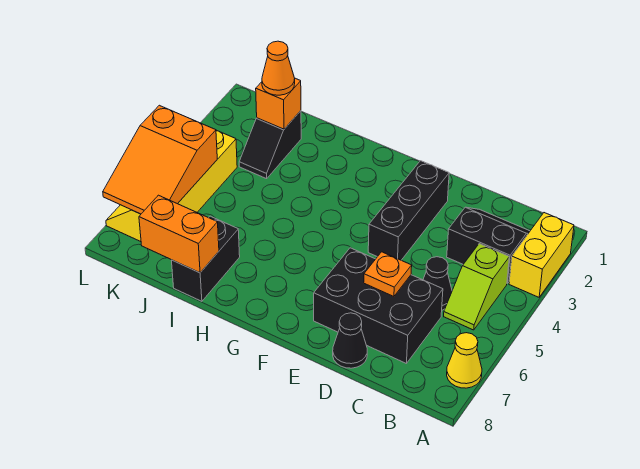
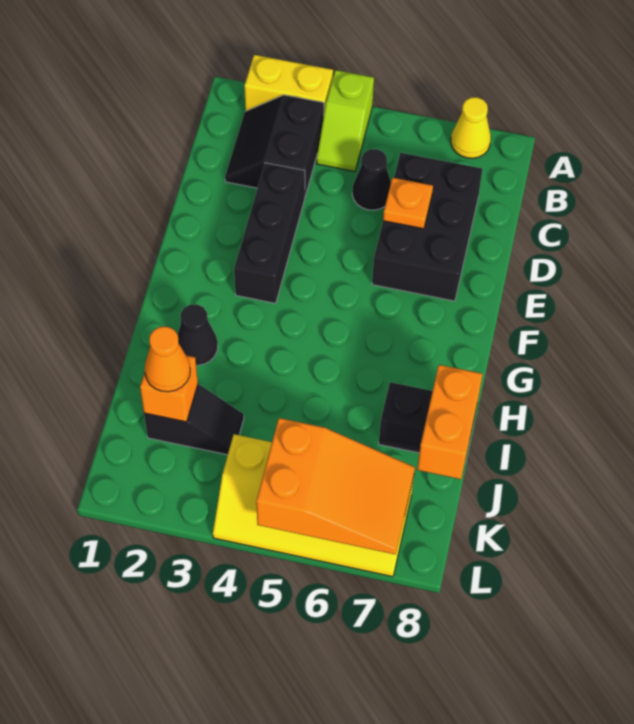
lime slope B4:B5 level 1 top 4 -> lime slope A4:B4 level 1 top A
black cone D8 level 1 -> black cone H2 level 1
black brick E2:E4 level 1 -> black brick D3:F3 level 1

